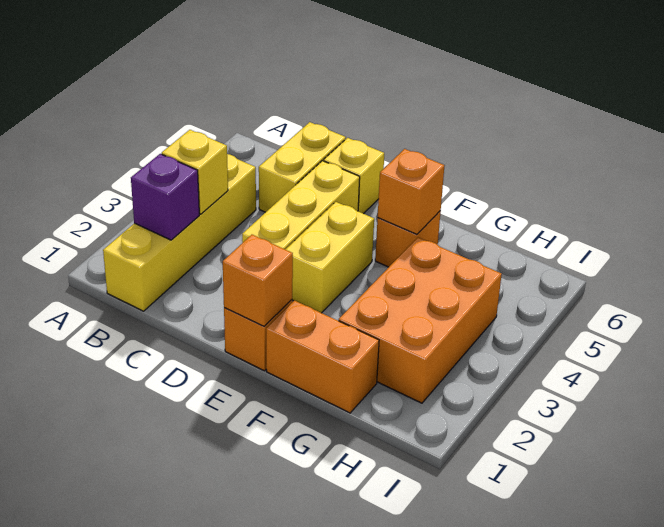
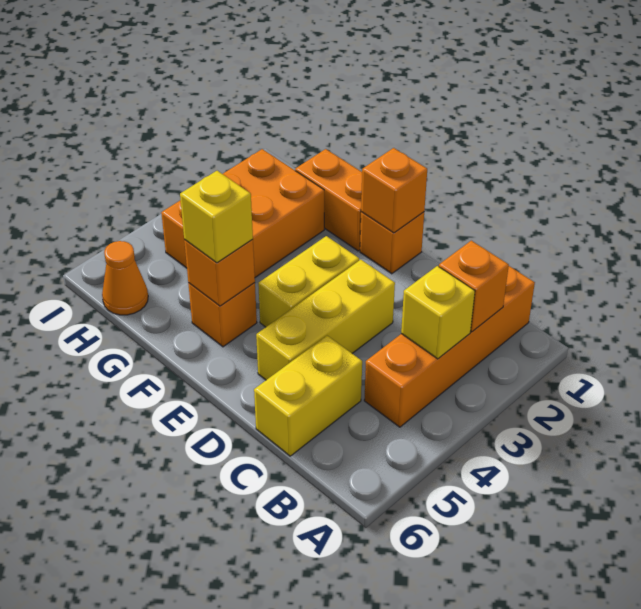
yellow brick B1:B4 level 1 -> orange brick B1:B4 level 1
purple brick B2 level 2 -> orange brick B2 level 2
yellow brick D6 level 1 -> yellow brick F5 level 3
none -> orange cone H6 level 1

